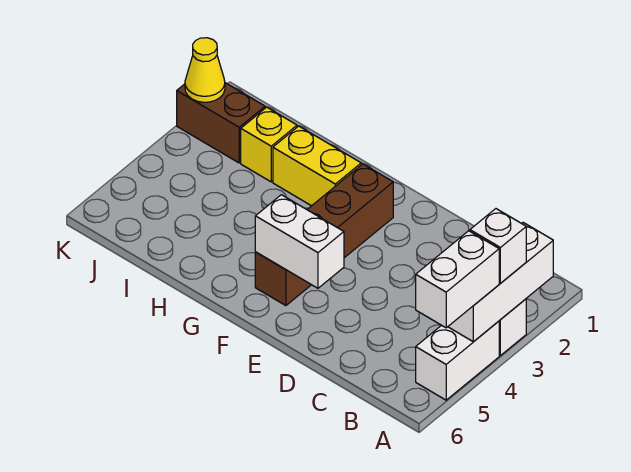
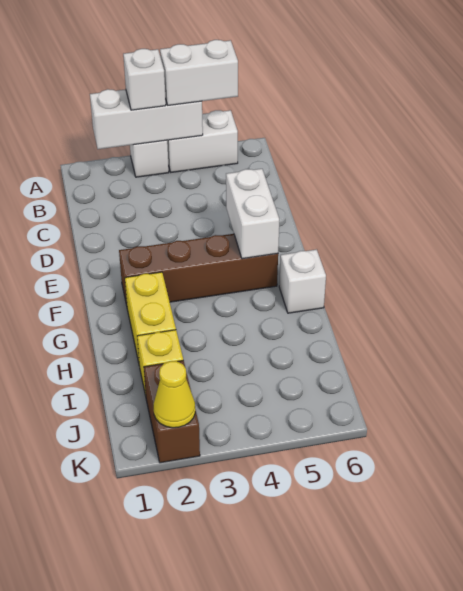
none -> white brick G6 level 1

